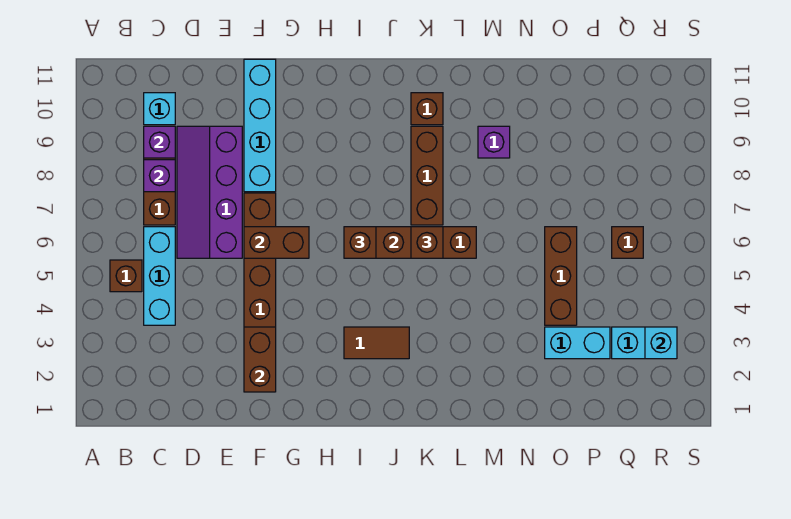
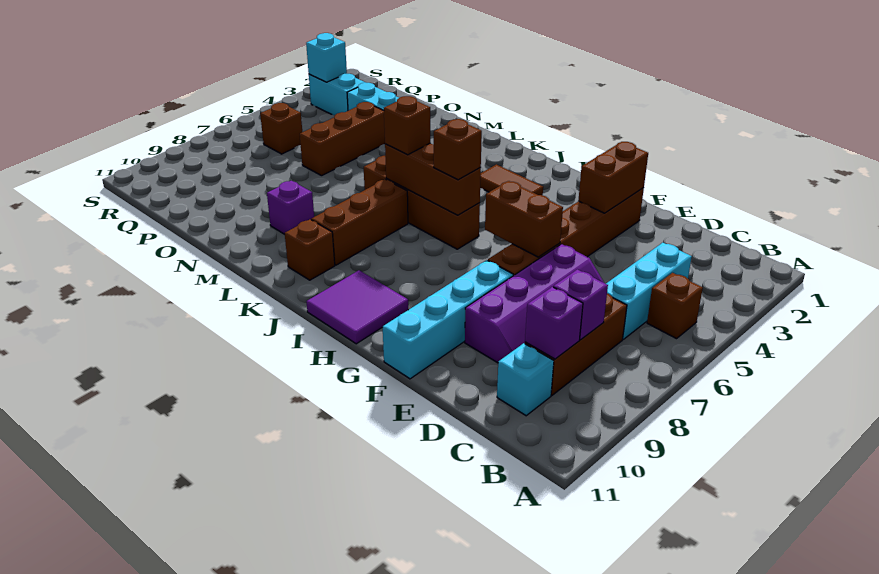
none -> purple tile H10:I11 level 1

